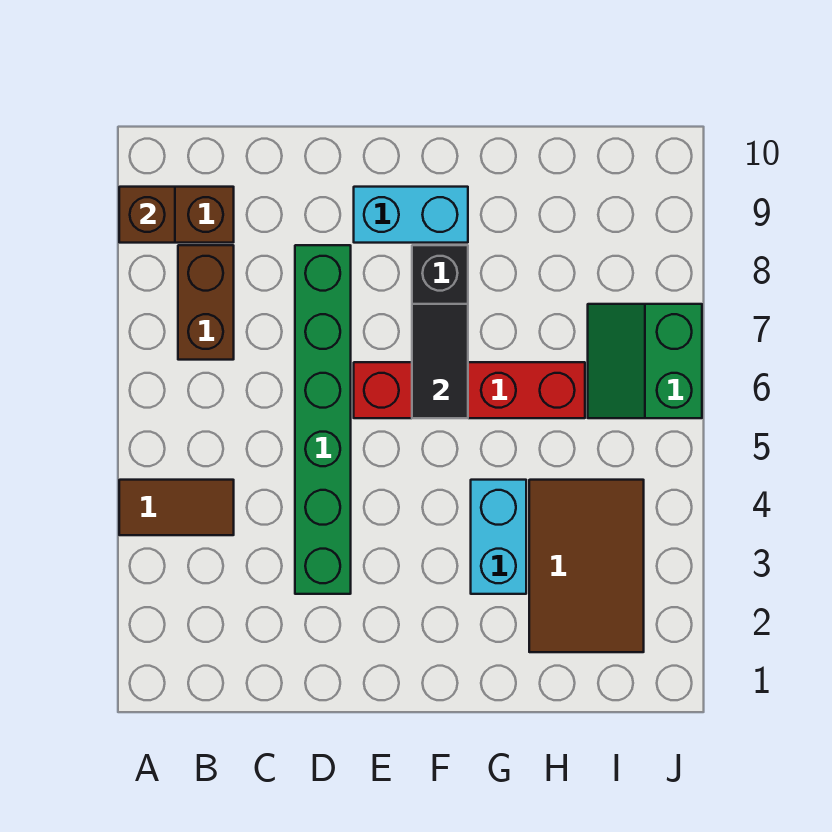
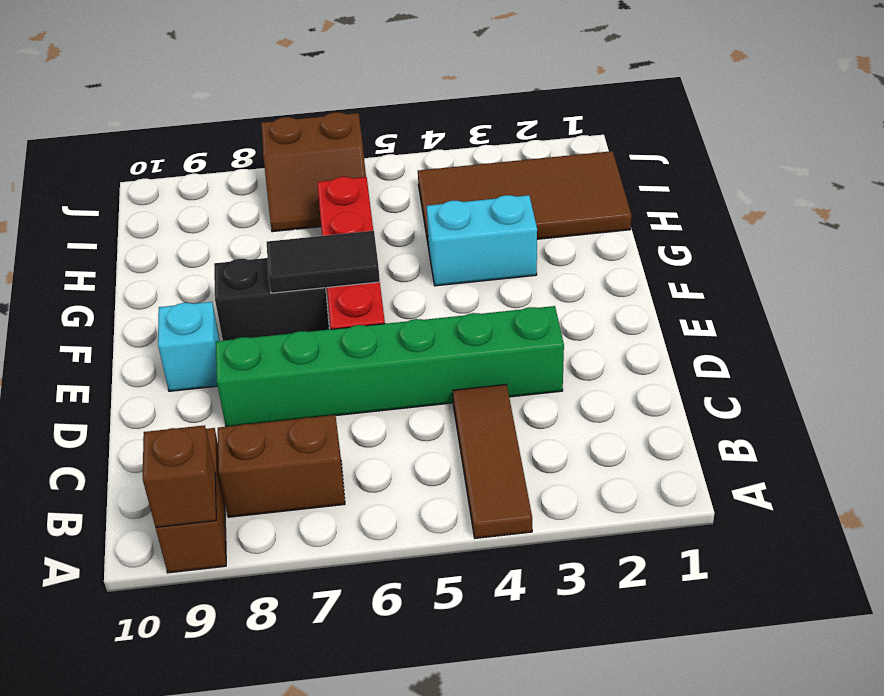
brown tile A4:B4 level 1 -> brown tile A4:C4 level 1
cyan brick E9:F9 level 1 -> cyan brick E9 level 1
brown tile H2:I4 level 1 -> brown tile H1:I4 level 1
green slope I6:J7 level 1 top J -> brown slope I6:J7 level 1 top J

